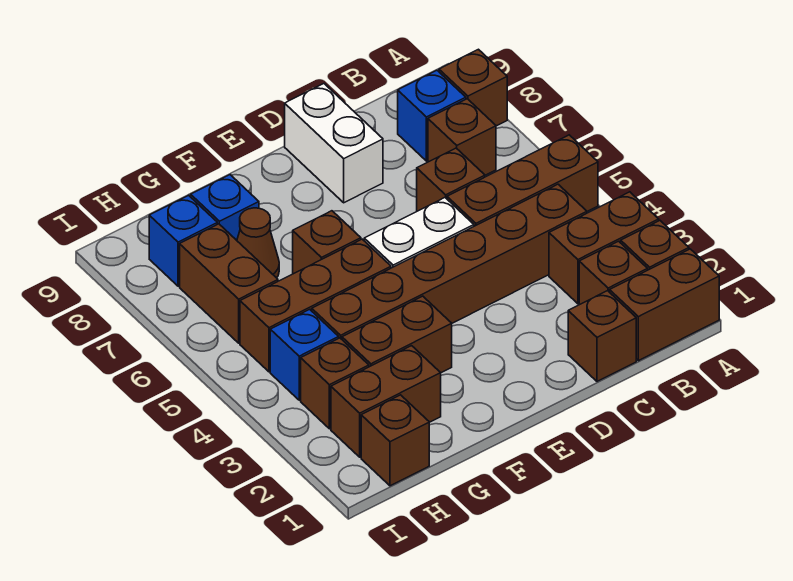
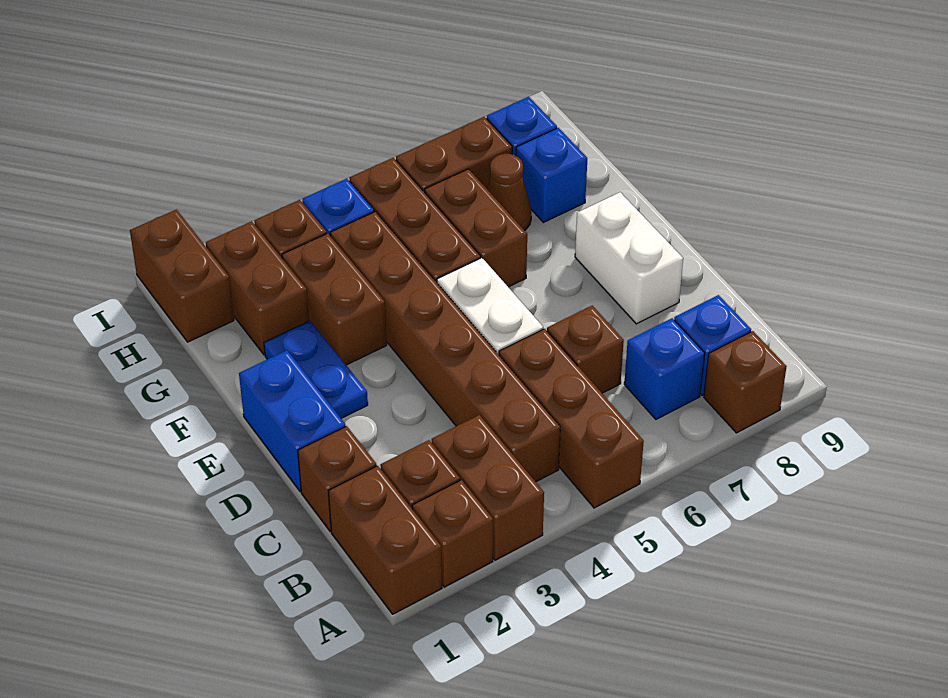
brown brick B7 level 1 -> blue brick B7 level 1
none -> blue brick D1:E1 level 1
white brick D8:D9 level 1 -> white brick D8:E8 level 1
none -> blue plate E2:F2 level 1
brown brick F6 level 1 -> brown brick F6:G6 level 1
brown brick H1 level 1 -> brown brick H1:I1 level 1

